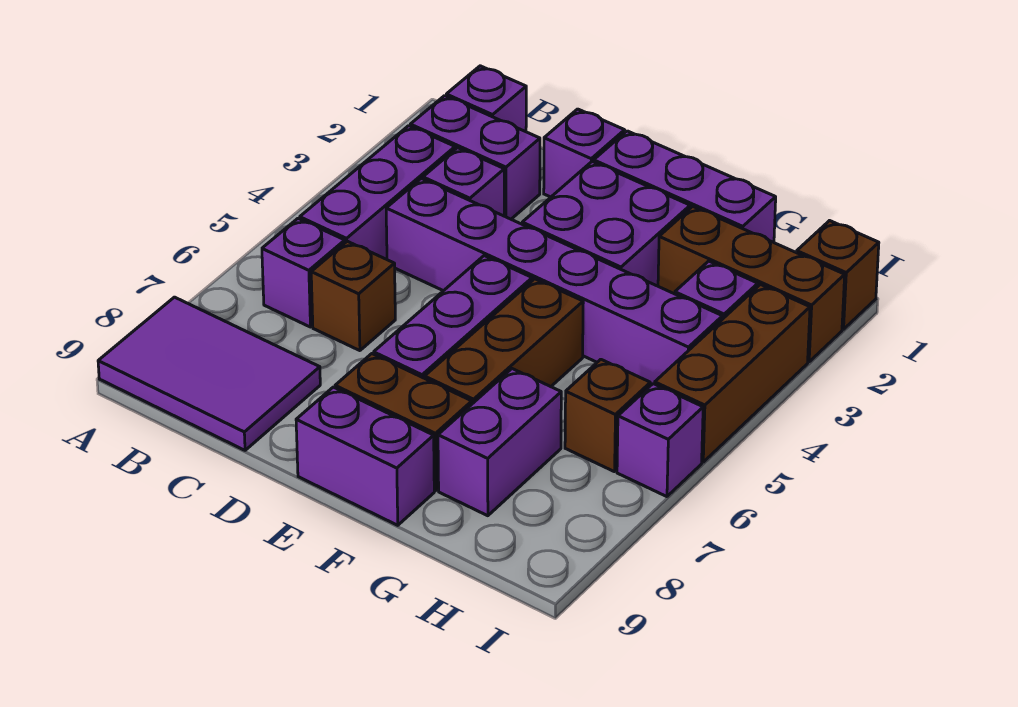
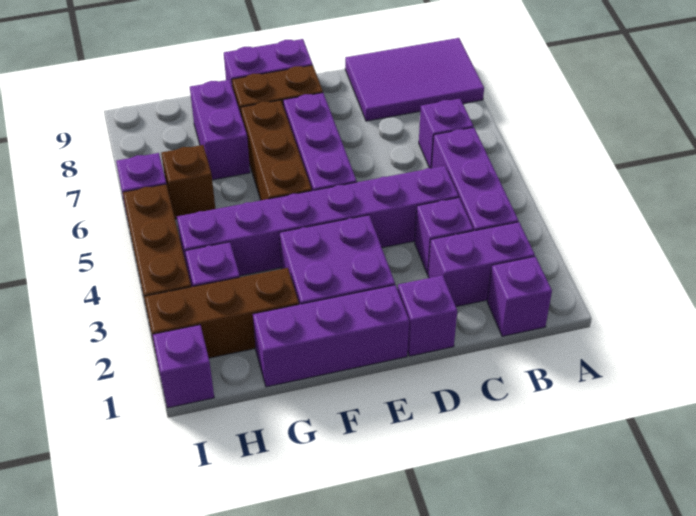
brown brick C6 level 1 -> none
brown brick I1 level 1 -> purple brick I1 level 1

